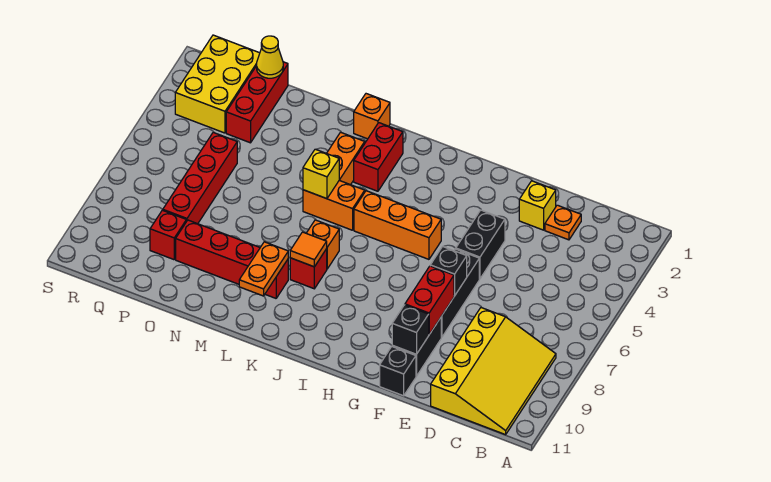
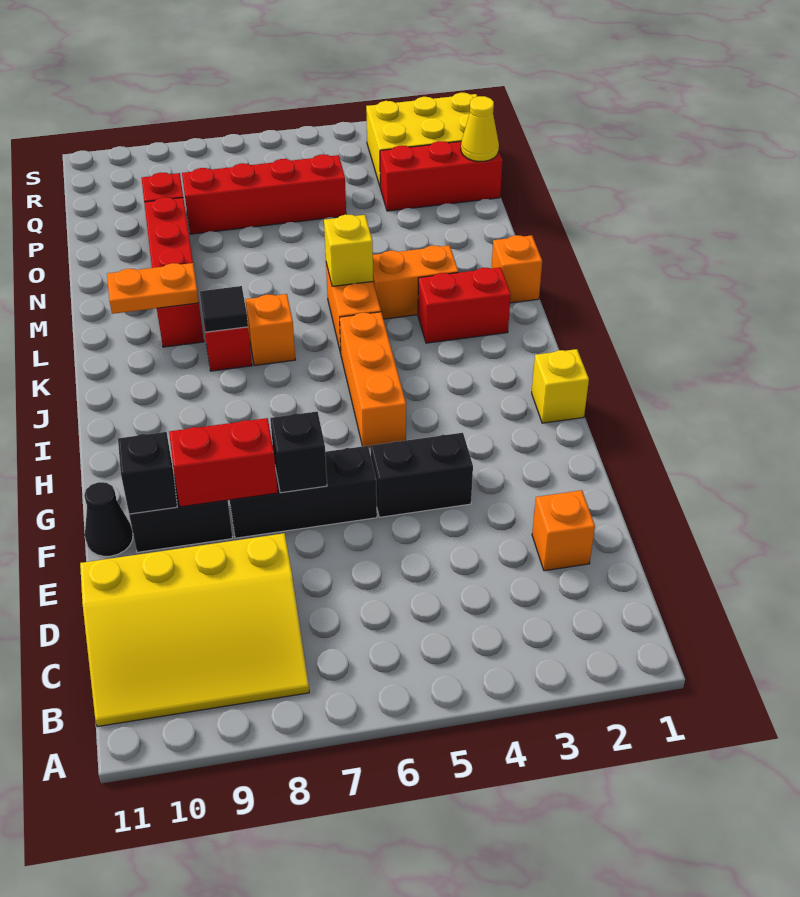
orange plate D2 level 1 -> orange brick D2 level 1
yellow brick E2 level 1 -> yellow brick H1 level 1
black brick F11 level 1 -> black cone F11 level 1
orange tile K8 level 2 -> black tile K8 level 2

